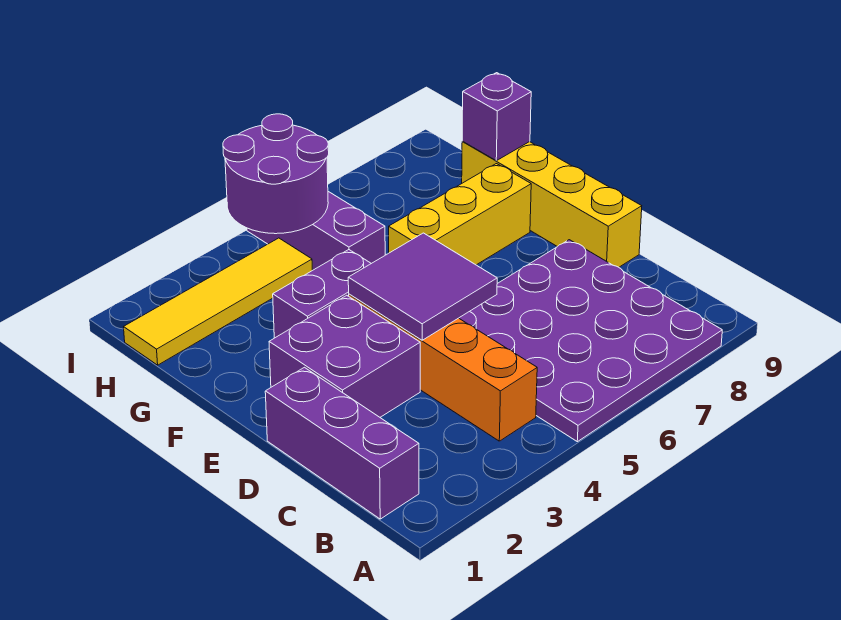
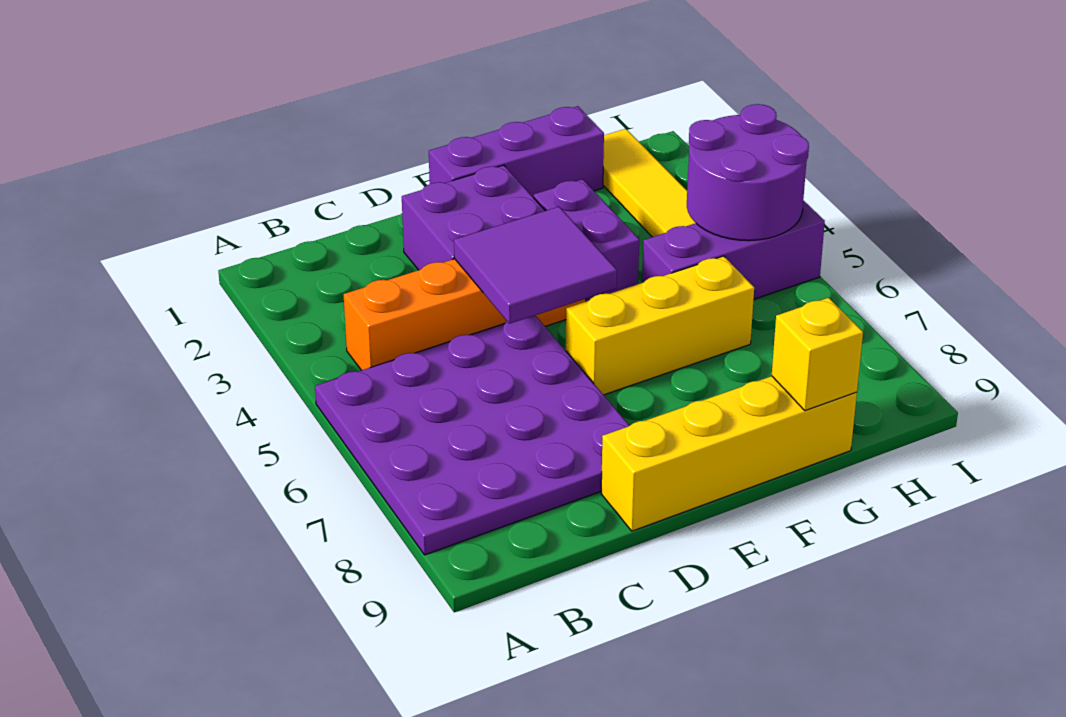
purple brick B1:D1 level 1 -> purple brick E1:G1 level 1
yellow brick F6:F8 level 1 -> yellow brick E6:G6 level 1
purple brick G9 level 2 -> yellow brick G9 level 2

